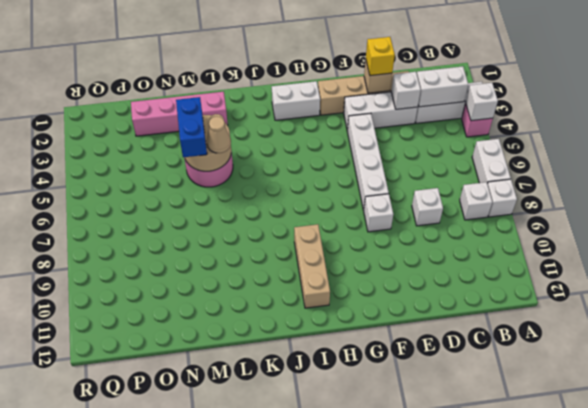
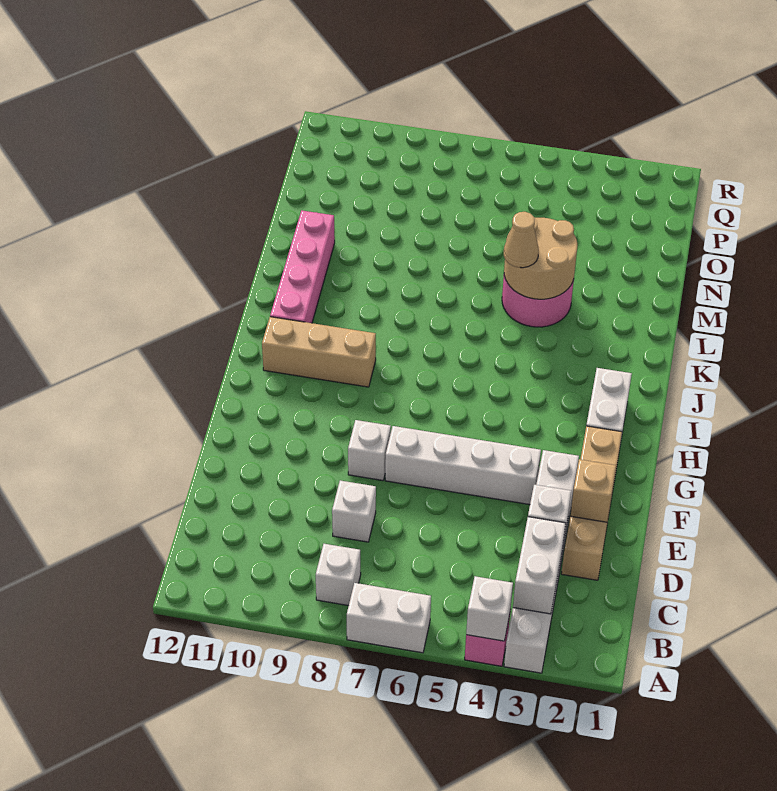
white brick A8 level 1 -> none
yellow brick E2 level 3 -> none
pink brick L2:O2 level 1 -> pink brick J11:M11 level 1
blue brick M4:M5 level 3 -> none

